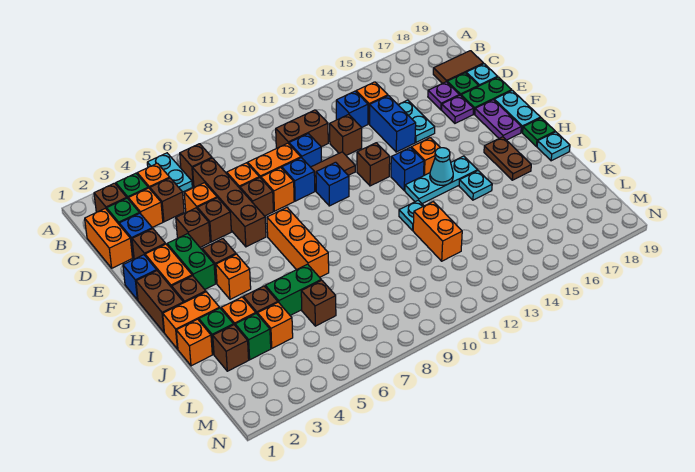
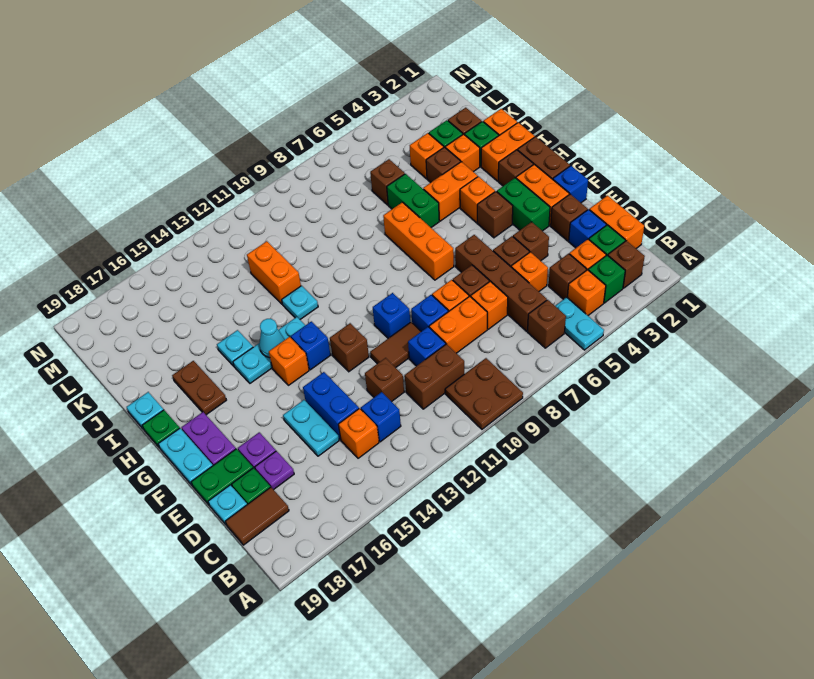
none -> brown plate A9:B10 level 1
none -> orange brick I4:I5 level 1
green brick J5:J6 level 1 -> green brick I6:J6 level 1

